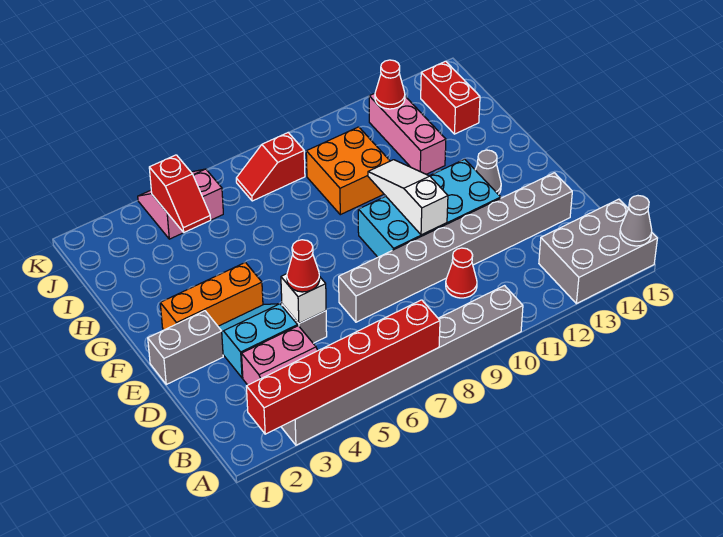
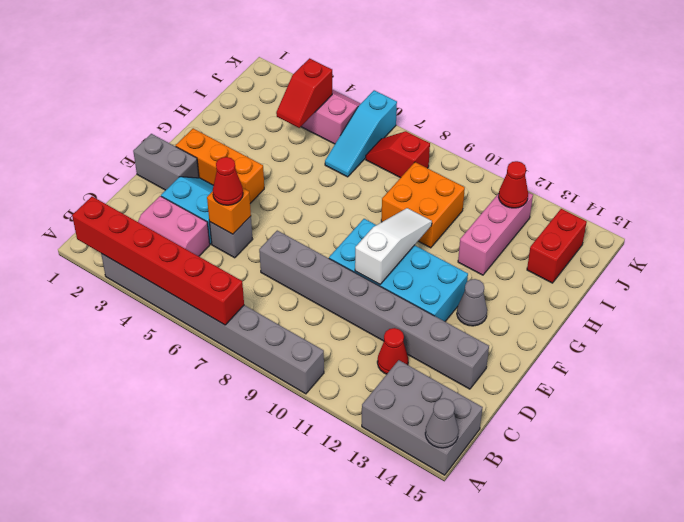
red cone C10 level 1 -> red cone C12 level 1
white brick D5 level 2 -> orange brick D5 level 2
none -> cyan slope I6:K6 level 1 top K

